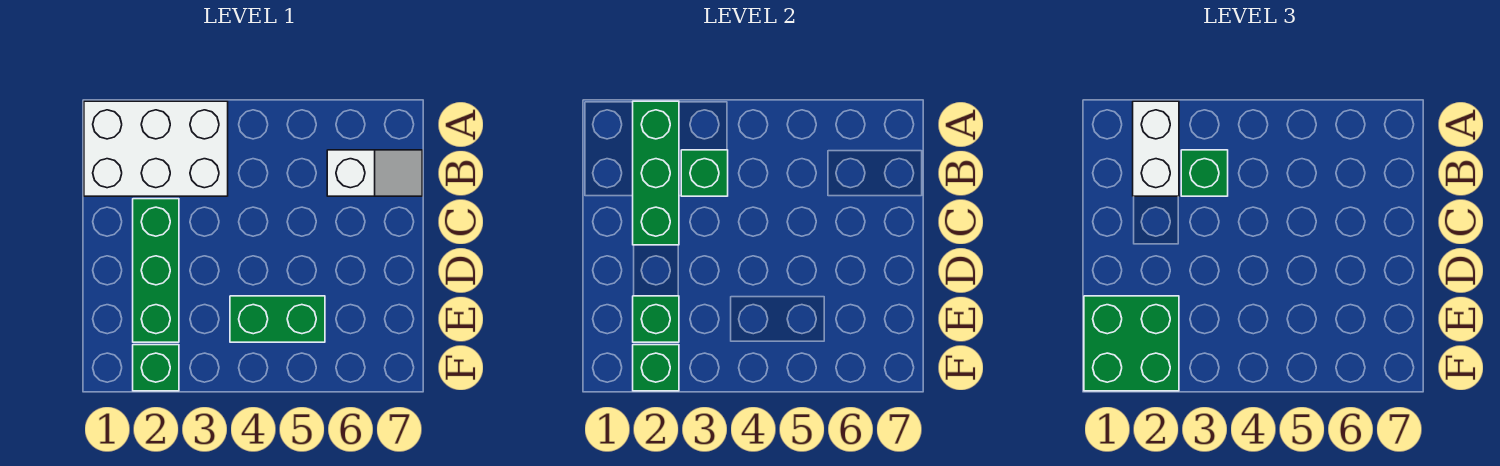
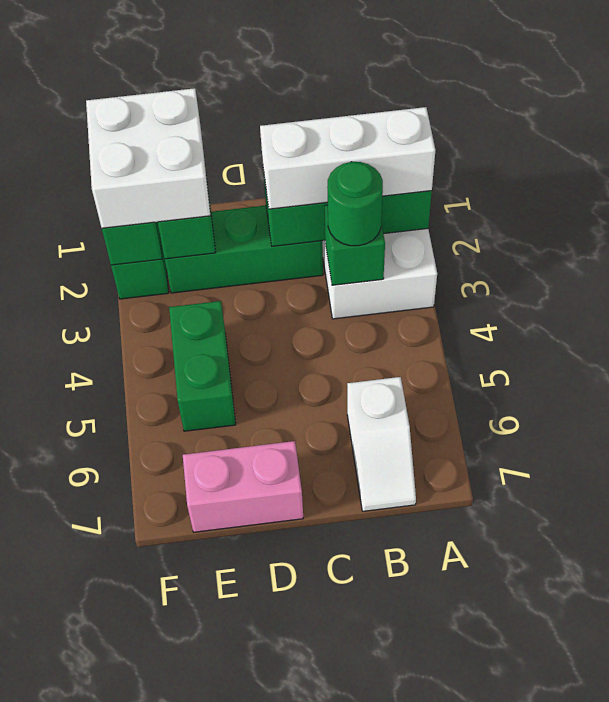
white brick A2:B2 level 3 -> white brick A2:C2 level 3
green brick B3 level 3 -> green round brick B3 level 3
none -> pink brick D7:E7 level 1
green brick E1:F2 level 3 -> white brick E1:F2 level 3

